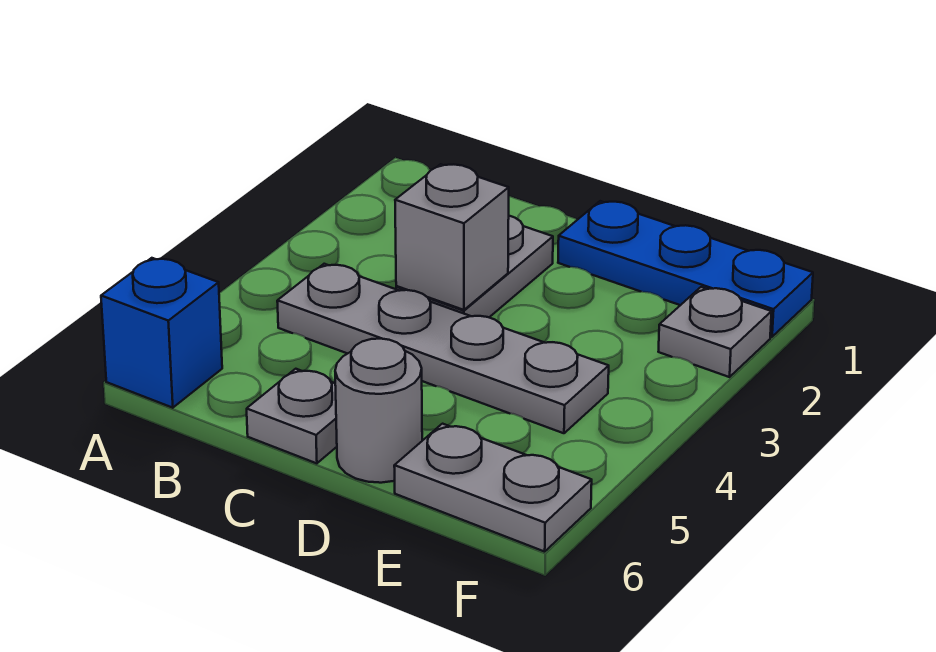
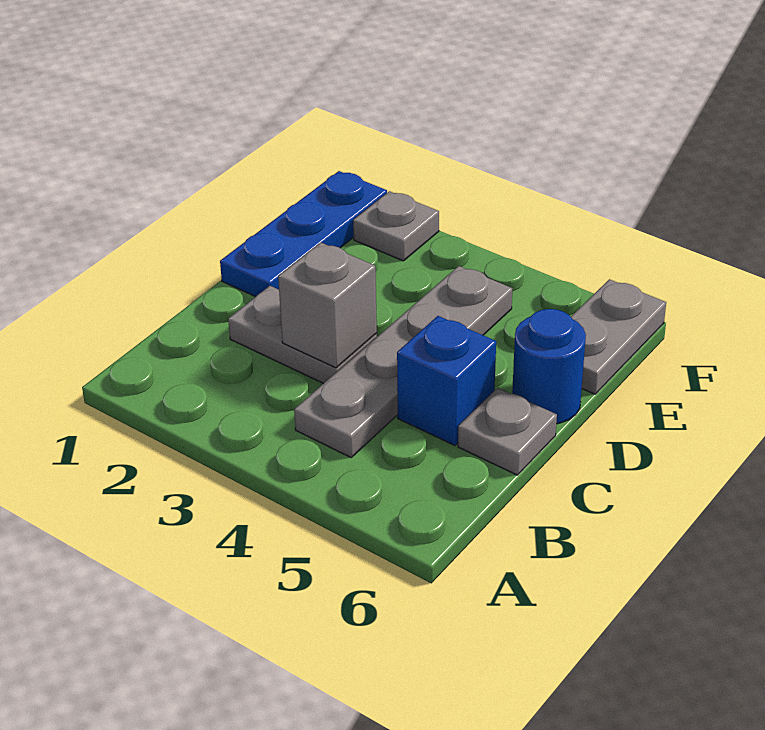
blue brick A6 level 1 -> blue brick C5 level 1
grey round brick D6 level 1 -> blue round brick D6 level 1

